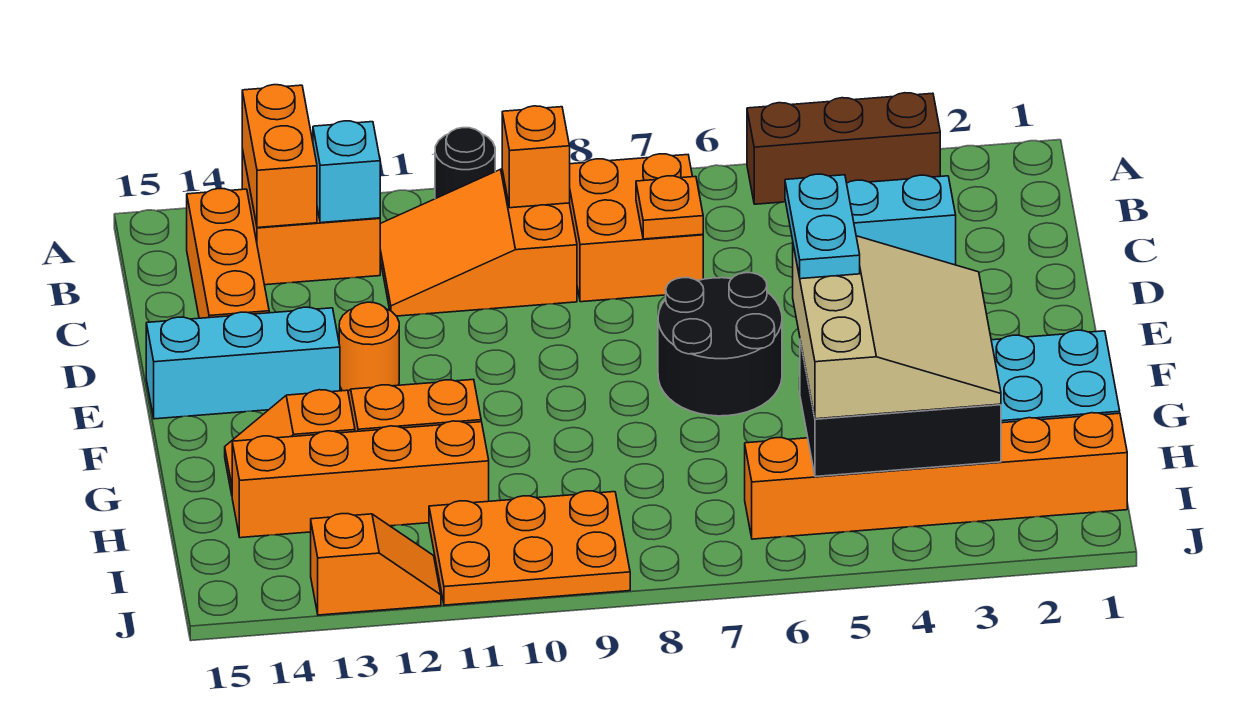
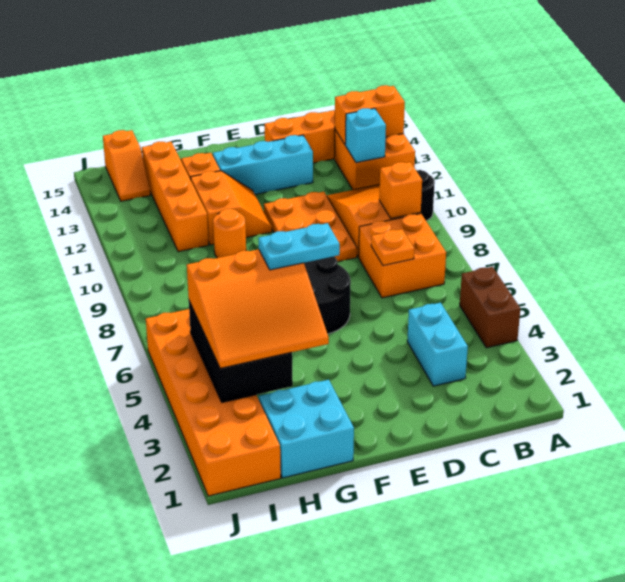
brown brick A3:A5 level 1 -> brown brick A4:A5 level 1
orange round brick E12 level 1 -> orange round brick G10 level 1
cyan brick E13:E15 level 1 -> cyan brick D13:F13 level 1
tan slope G3:I5 level 3 top 5 -> orange slope G3:I5 level 3 top 5
orange brick I1:I6 level 1 -> orange brick I1:J6 level 1
orange plate I9:J11 level 1 -> orange plate D9:E11 level 1
orange slope J12:J13 level 1 top 13 -> orange slope I14:I15 level 1 top 15

